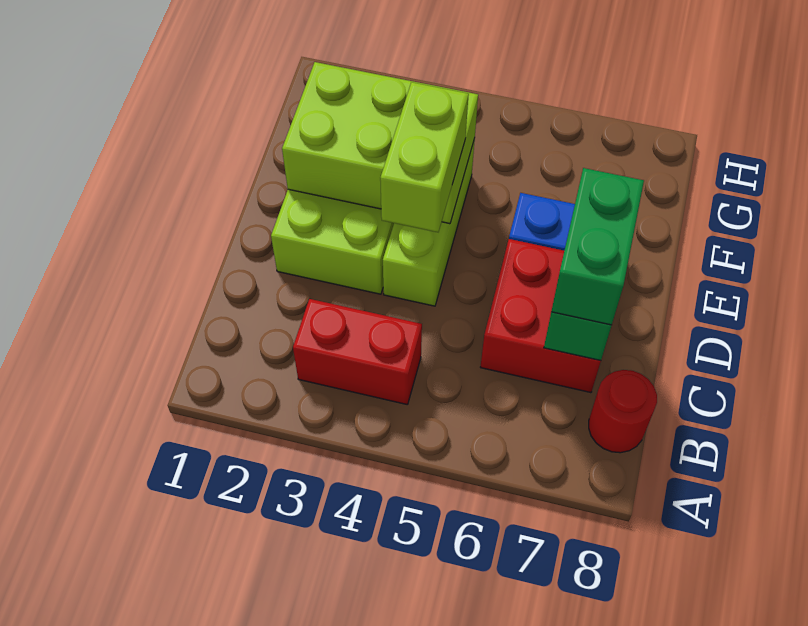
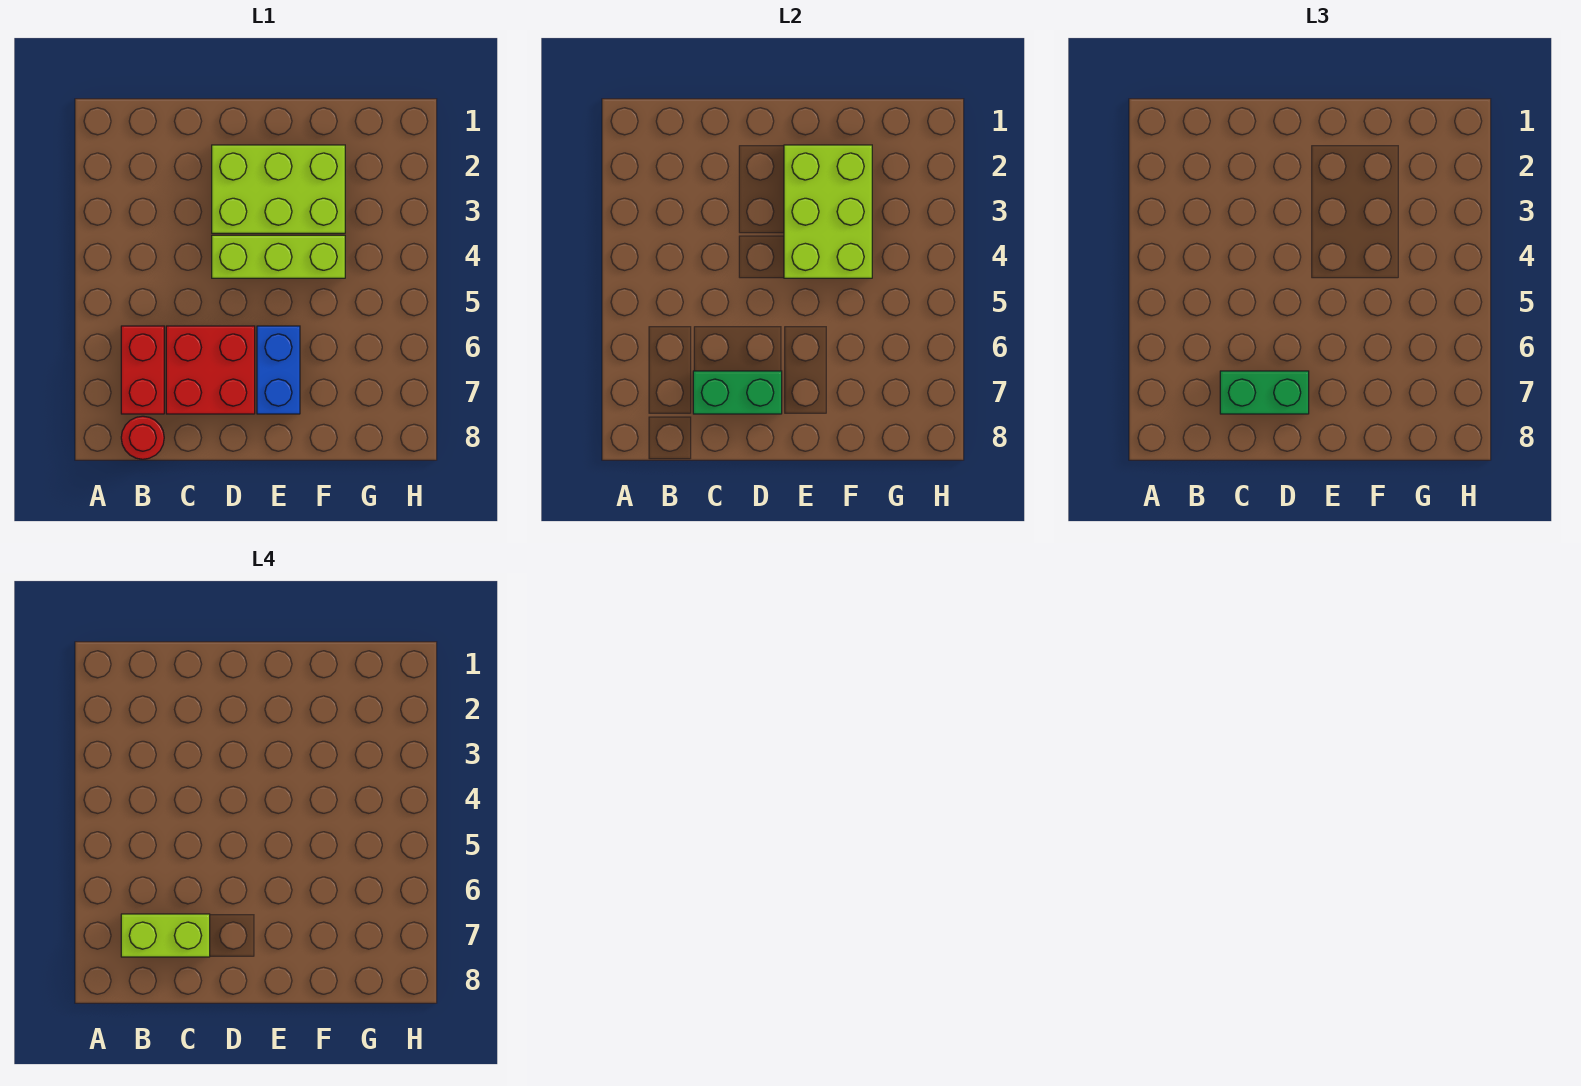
red brick B3:B4 level 1 -> red brick B6:B7 level 1
lime brick D4:E4 level 3 -> lime brick B7:C7 level 4

